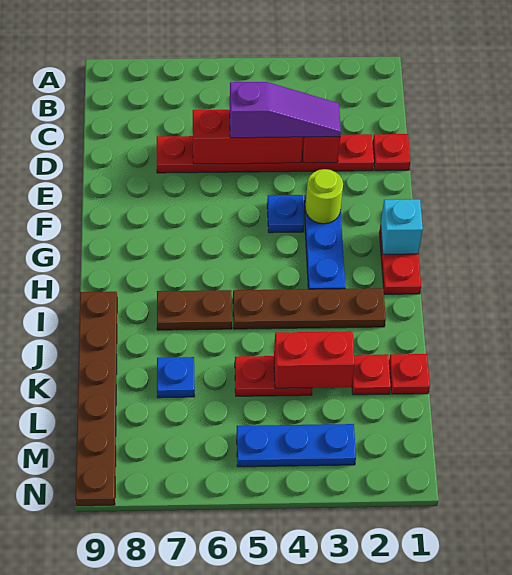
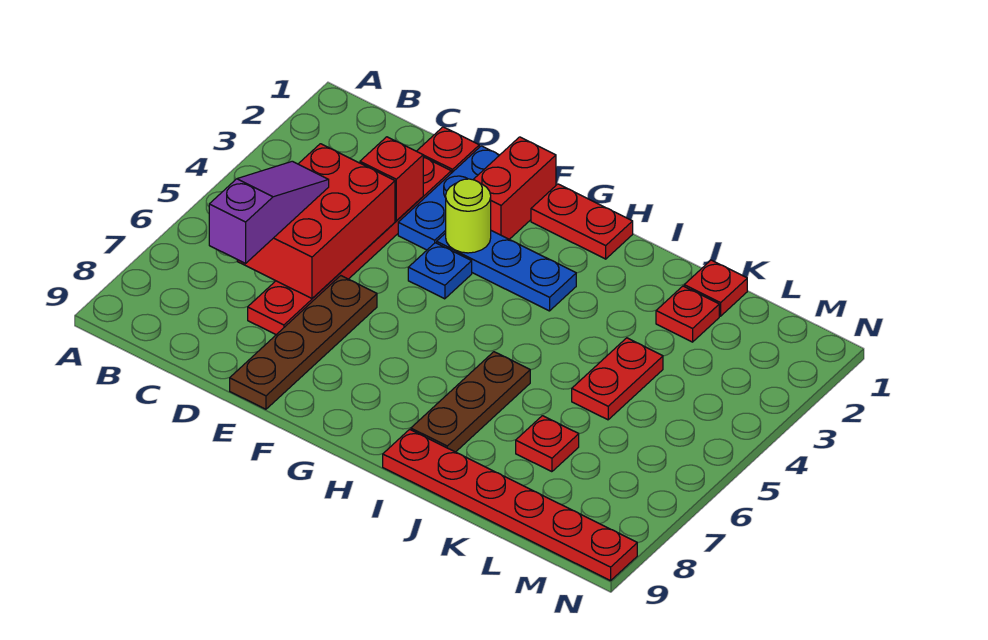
purple slope D3:D5 level 3 top 5 -> purple slope C5:C7 level 3 top 7
red brick D4:D6 level 2 -> red brick C4:D6 level 2
cyan brick G1 level 2 -> none
brown plate I2:I5 level 1 -> brown plate E6:E9 level 1
brown plate I6:I7 level 1 -> brown plate I6:I8 level 1
brown plate I9:N9 level 1 -> red plate I9:N9 level 1
red brick K3:K4 level 2 -> red brick F1:F2 level 1
blue plate K7 level 1 -> red plate K7 level 1
blue plate M3:M5 level 1 -> blue plate E1:E3 level 1

